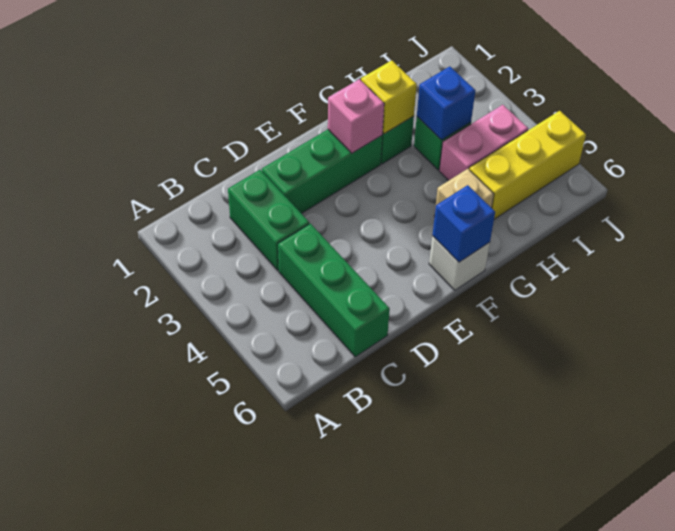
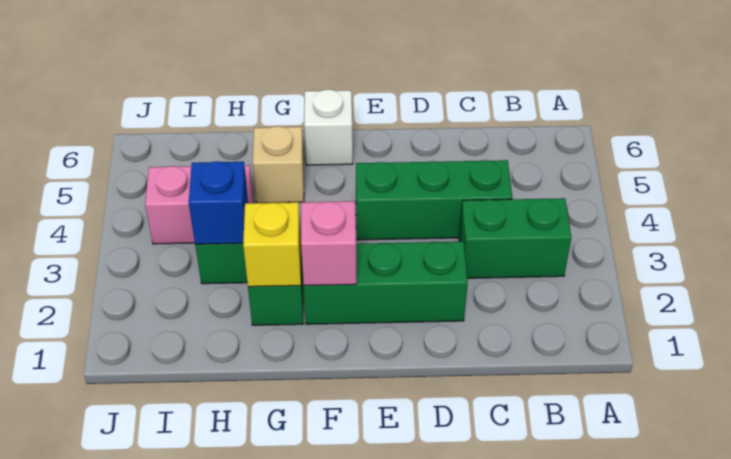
green brick C2:C3 level 1 -> green brick B3:C3 level 1
green brick C4:C6 level 1 -> green brick C4:E4 level 1
blue brick F6 level 2 -> none
yellow brick H5:J5 level 1 -> none

